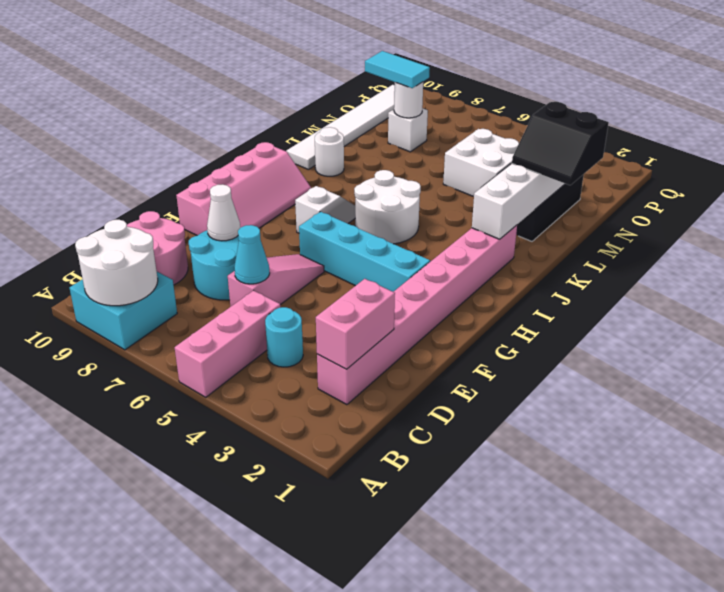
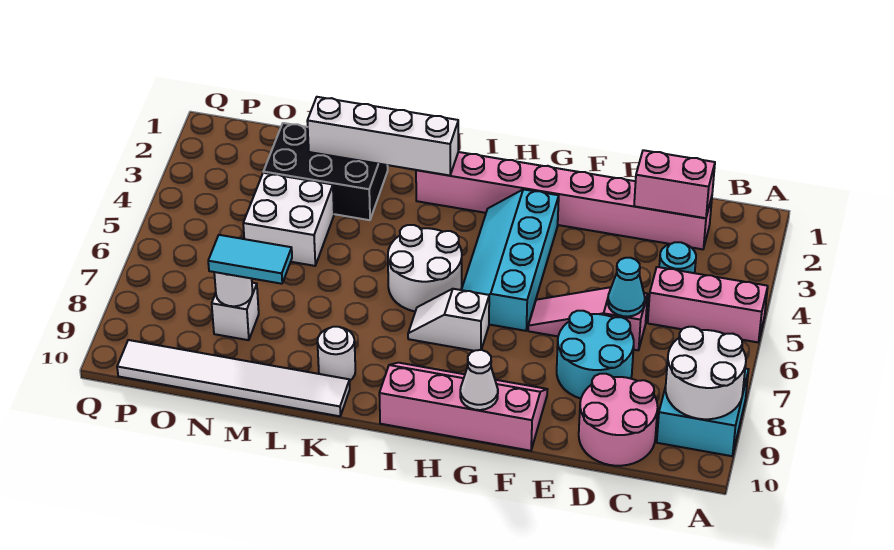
white cone E8 level 2 -> white cone G10 level 2
black slope L1:M2 level 3 top M -> none
cyan tile N8:N9 level 3 -> cyan tile M8:N8 level 3

